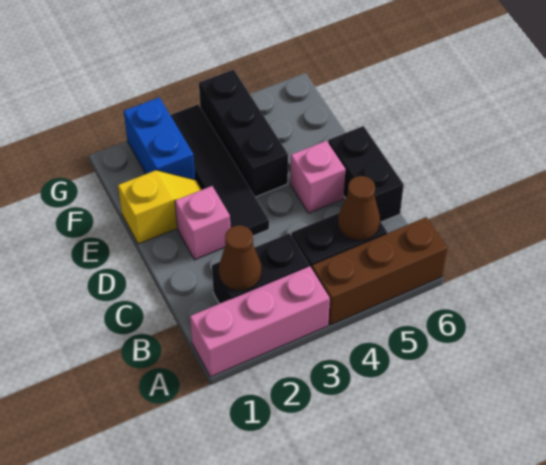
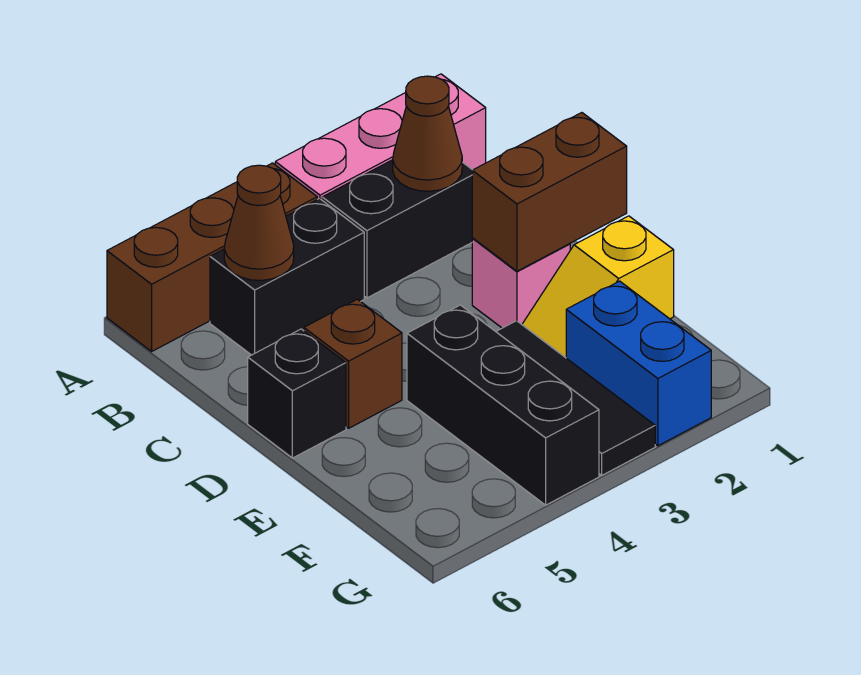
black brick C6:D6 level 1 -> black brick D6 level 1
none -> brown brick D1:D2 level 2
black tile D3:G3 level 1 -> black tile E3:G3 level 1
pink brick D5 level 1 -> brown brick D5 level 1

